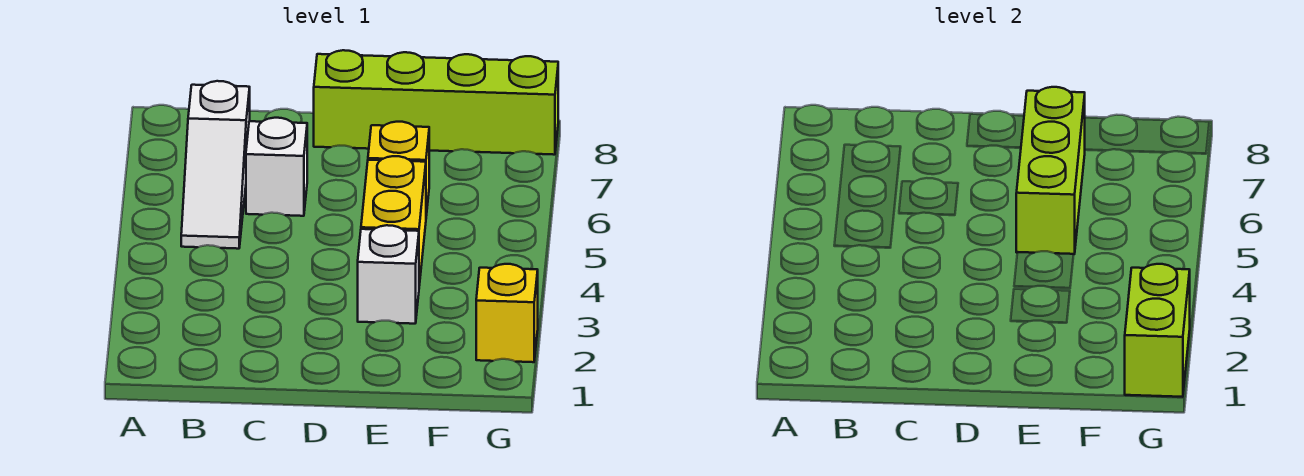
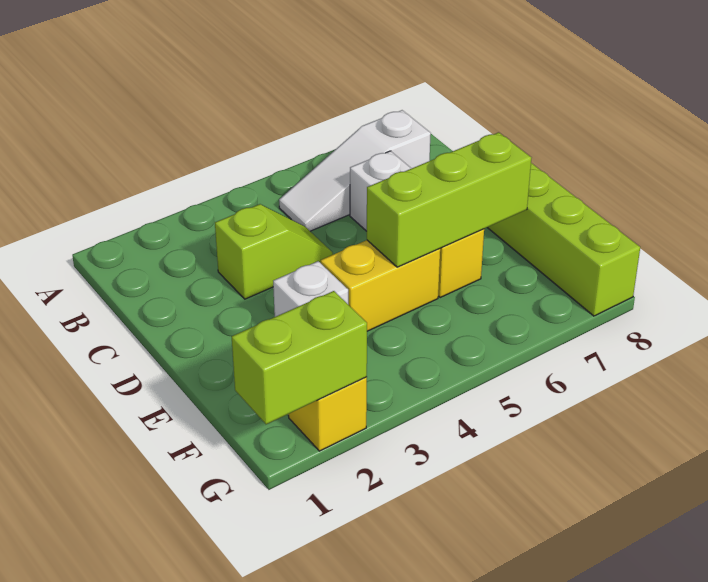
none -> lime slope C3:C4 level 1 top 3

